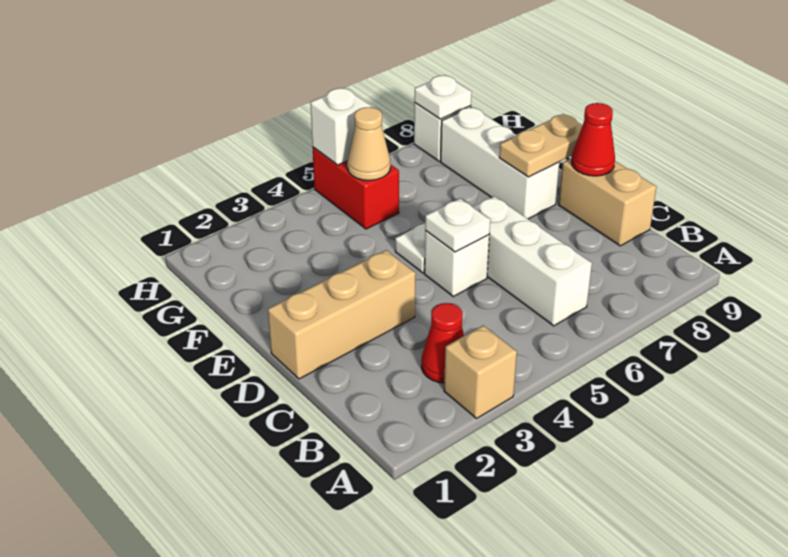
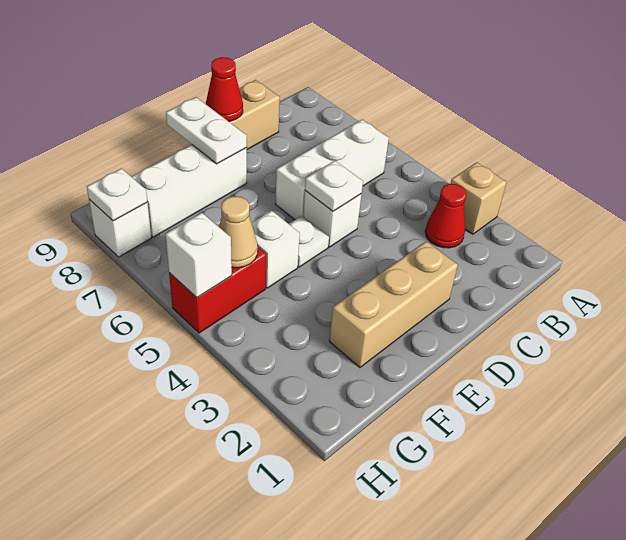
tan brick D1:D3 level 1 -> tan brick D2:F2 level 1
tan plate E8:E9 level 2 -> white plate E8:E9 level 2
none -> white brick F5 level 1

